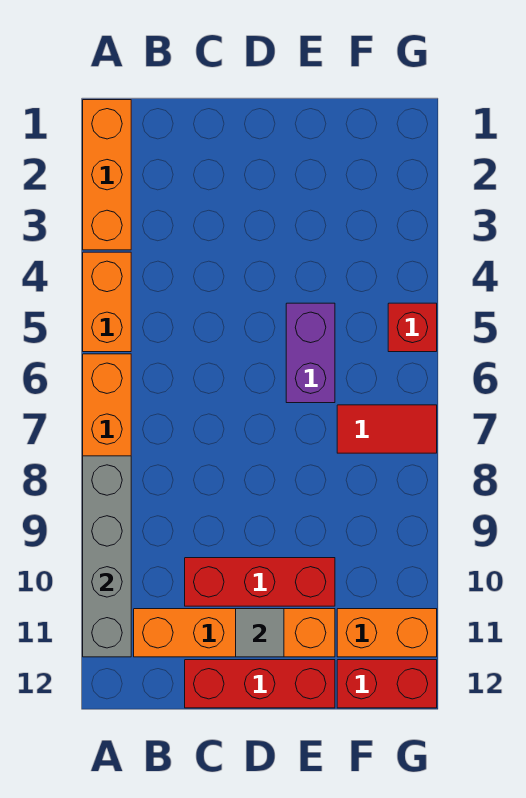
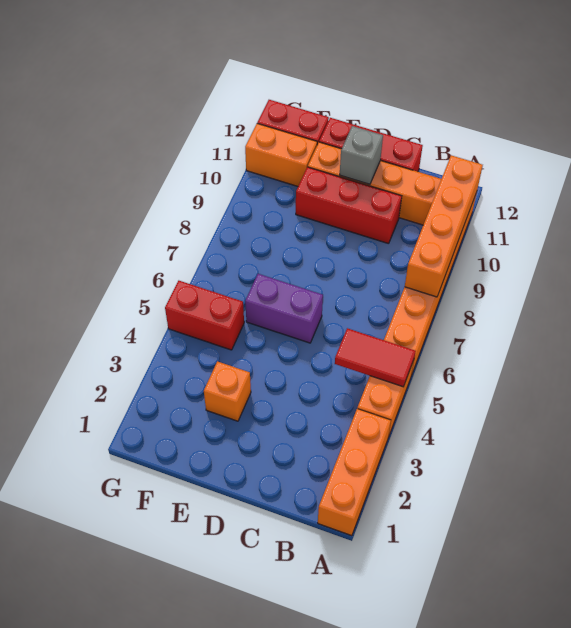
grey brick A8:A11 level 2 -> orange brick A8:A11 level 2
grey tile D11 level 2 -> grey brick D11 level 2
none -> orange brick E3 level 1
purple brick E5:E6 level 1 -> purple brick D6:E6 level 1
red tile F7:G7 level 1 -> red tile A5:B5 level 2
red brick G5 level 1 -> red brick F5:G5 level 1

